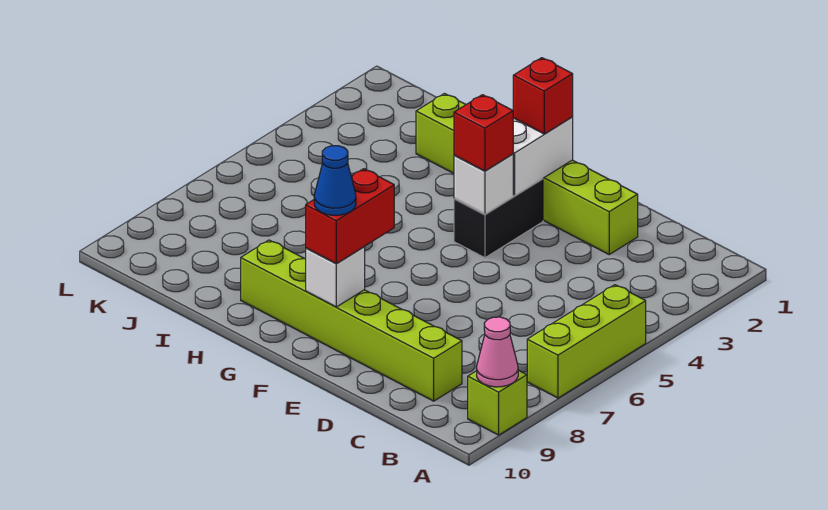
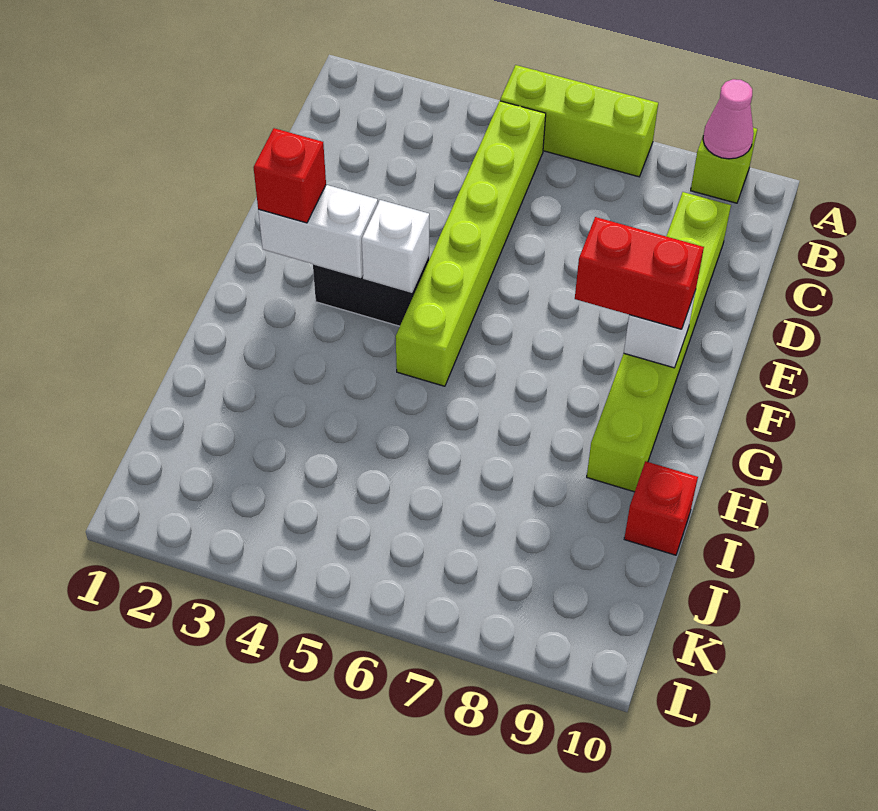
lime brick D2:I2 level 1 -> lime brick B5:G5 level 1
red brick F4 level 3 -> red brick I10 level 1
blue cone F9 level 4 -> none

